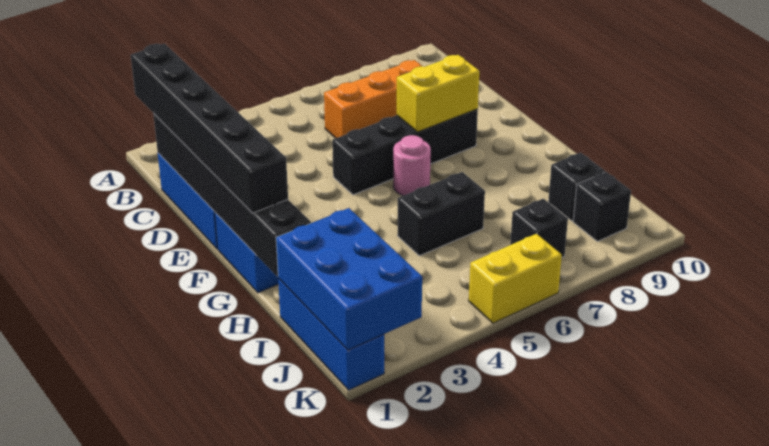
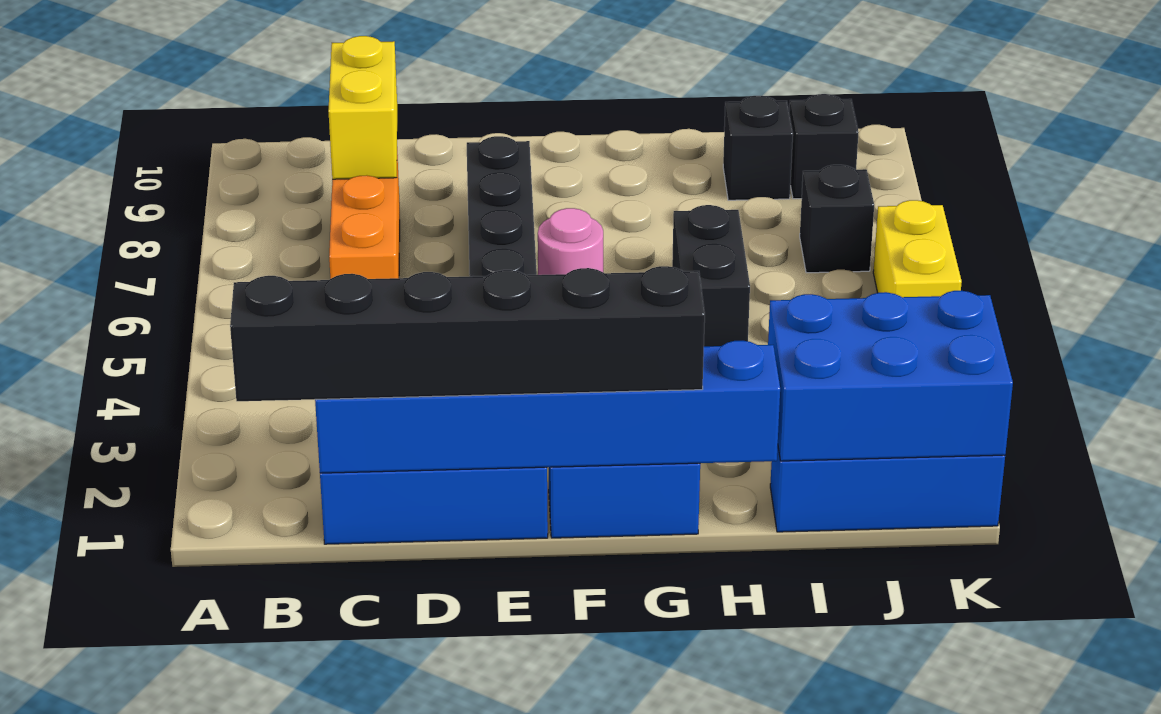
black brick C1:H1 level 2 -> blue brick C1:H1 level 2
yellow brick E7:E8 level 2 -> yellow brick C8:C9 level 2

